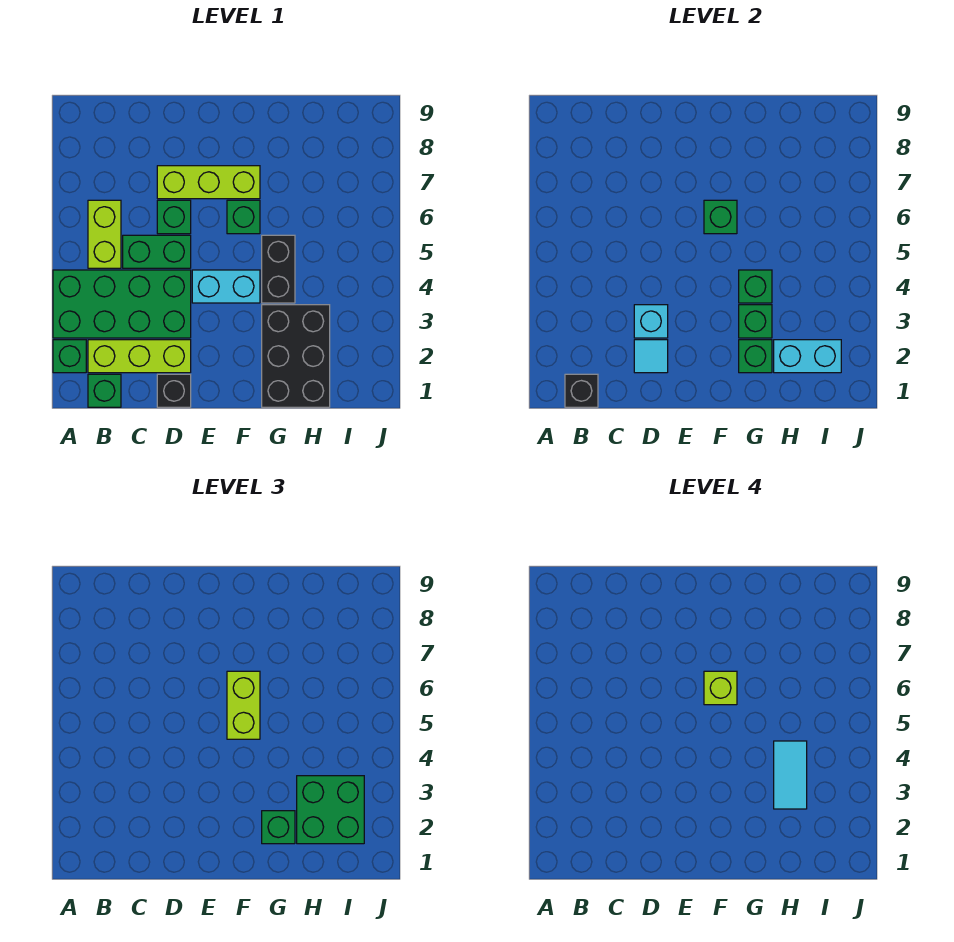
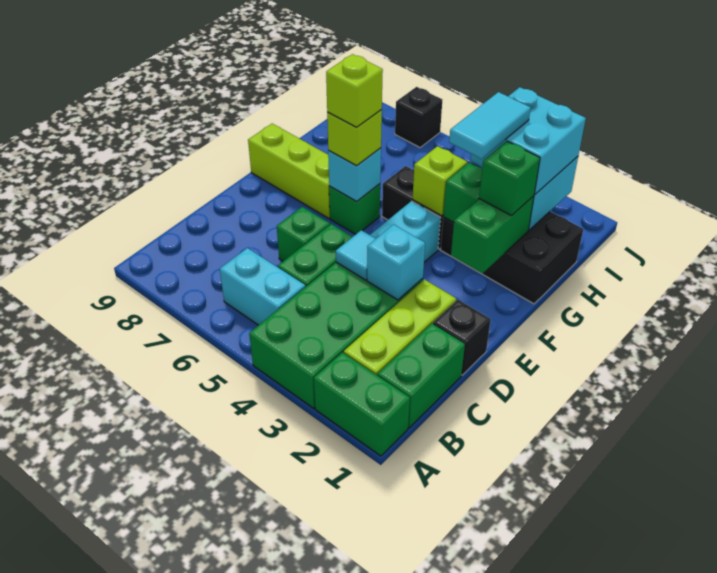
green brick A2 level 1 -> green brick A1:A2 level 1
green brick B1 level 1 -> green brick B1:C1 level 1
black brick B1 level 2 -> black brick J7 level 1
lime brick B5:B6 level 1 -> cyan brick B5:B6 level 1
cyan tile D2 level 2 -> cyan tile D4 level 2
lime brick D7:F7 level 1 -> lime brick F7:F9 level 1
lime brick F5:F6 level 3 -> lime brick F6 level 3
green brick F6 level 2 -> cyan brick F6 level 2
green brick G2 level 2 -> green brick F2:G2 level 2
green brick G4 level 2 -> lime brick G4 level 2
green brick H2:I3 level 3 -> cyan brick H2:I3 level 3
cyan tile H3:H4 level 4 -> cyan tile G3:H3 level 4

